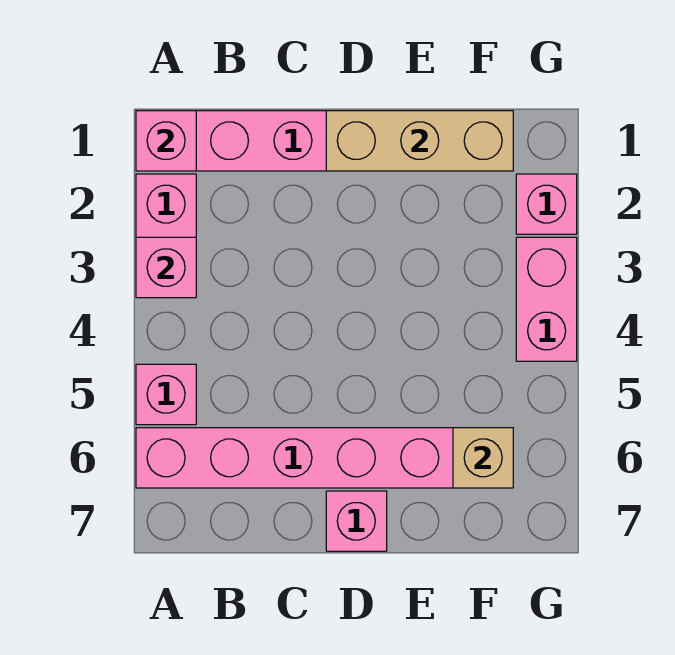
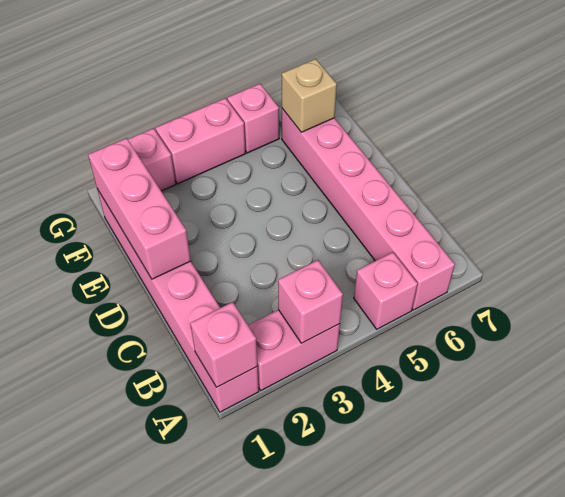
tan brick D1:F1 level 2 -> pink brick D1:F1 level 2
pink brick D7 level 1 -> pink brick G5 level 1

